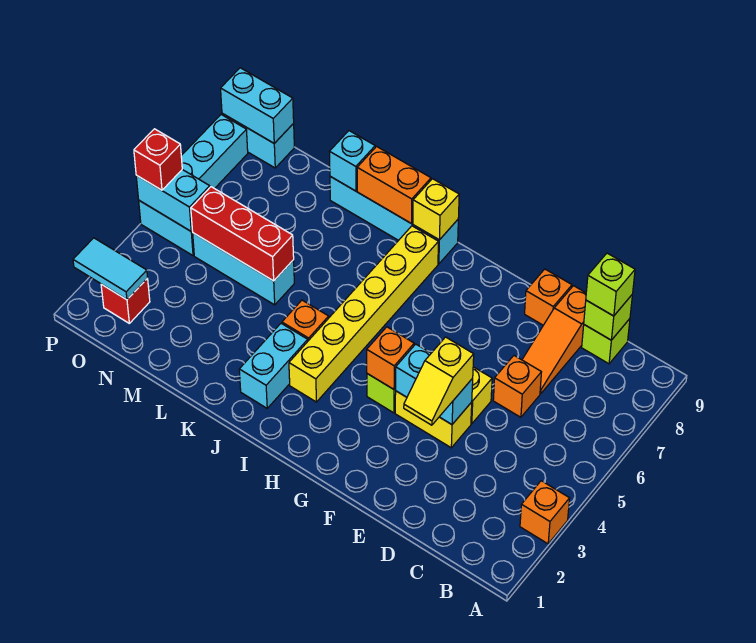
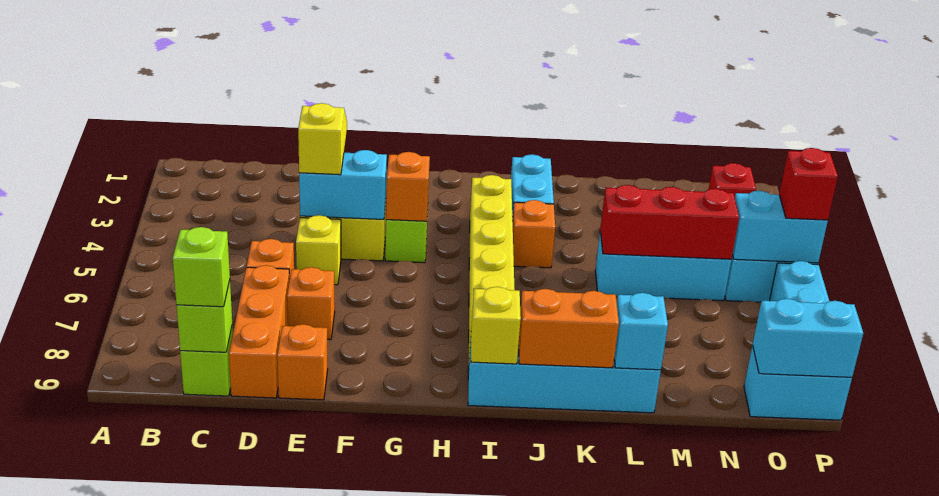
orange brick A3 level 1 -> orange brick E7 level 1
orange slope D7:D9 level 1 top 9 -> orange brick D7:D9 level 1
cyan tile O2:P2 level 2 -> none

